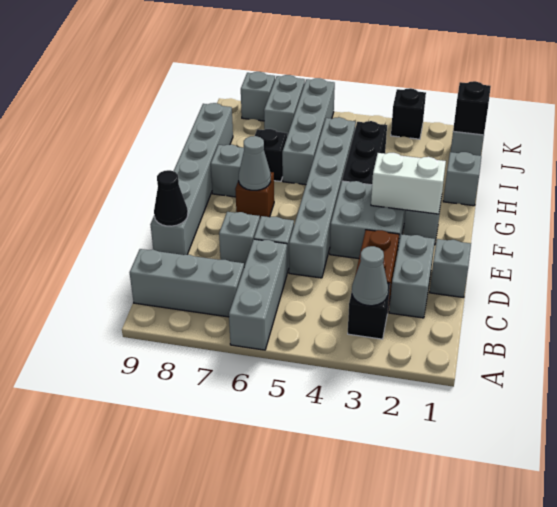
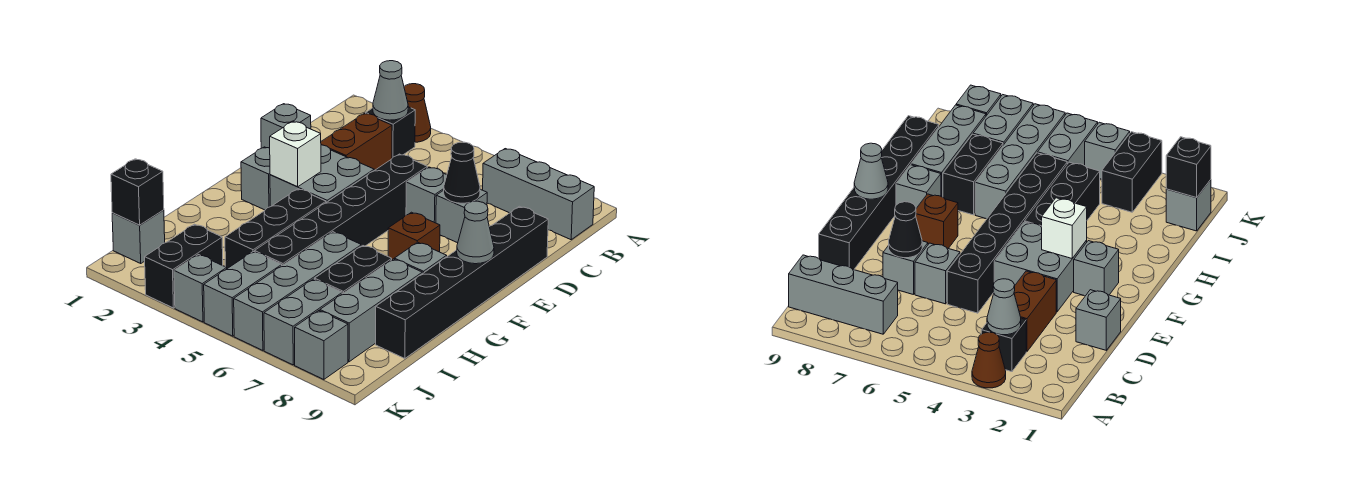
none -> brown cone A3 level 1
grey brick A6:C6 level 1 -> grey brick H8:J8 level 1
grey brick C2:D2 level 1 -> grey brick J5:K5 level 1
grey brick D5:I5 level 1 -> black brick D5:I5 level 1
grey brick D9:I9 level 1 -> black brick D9:I9 level 1
black cone D9 level 2 -> black cone D7 level 2
white brick F2:F3 level 2 -> white brick F3 level 2
grey cone F7 level 2 -> grey cone F9 level 2
grey brick H1 level 1 -> grey brick K4 level 1
black brick H7 level 1 -> black brick H7:I7 level 1
black brick K3 level 1 -> black brick J3:K3 level 1

